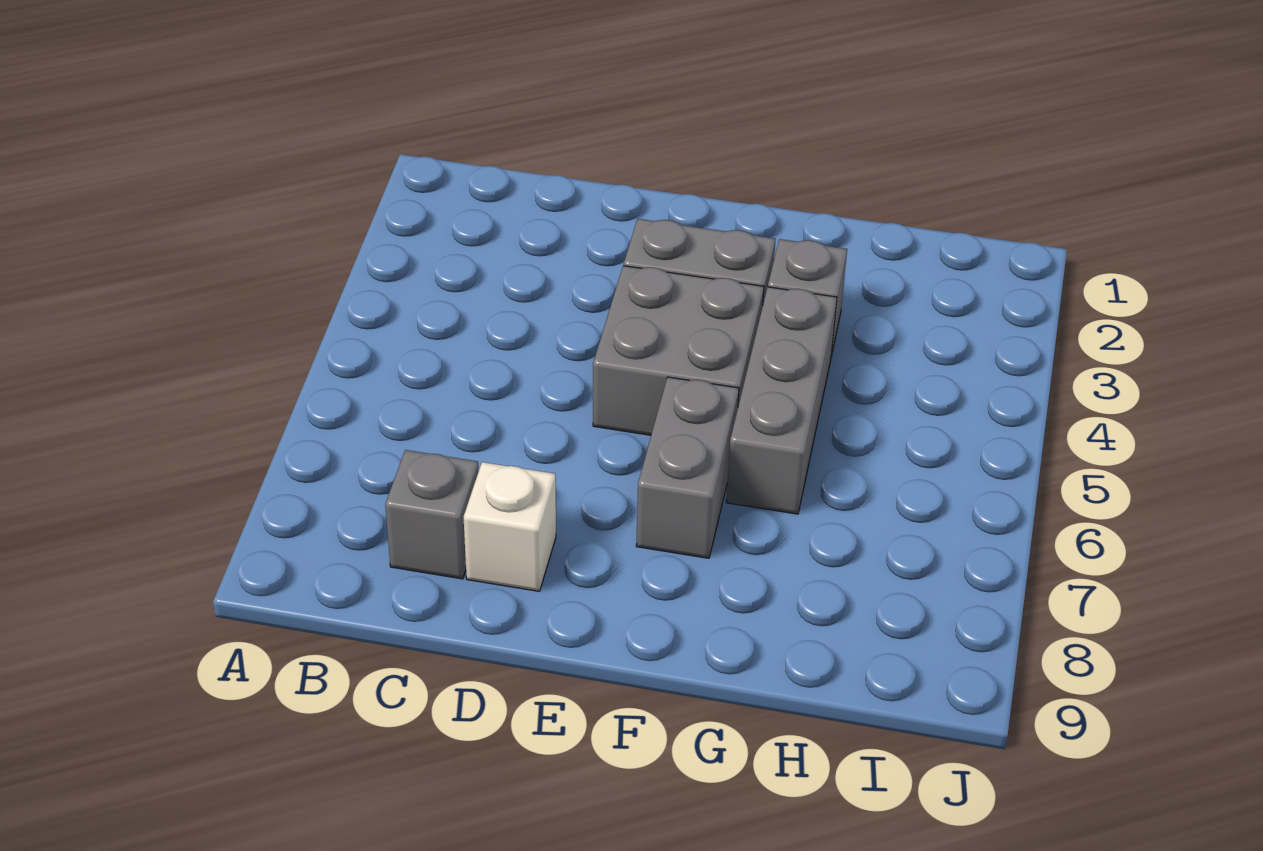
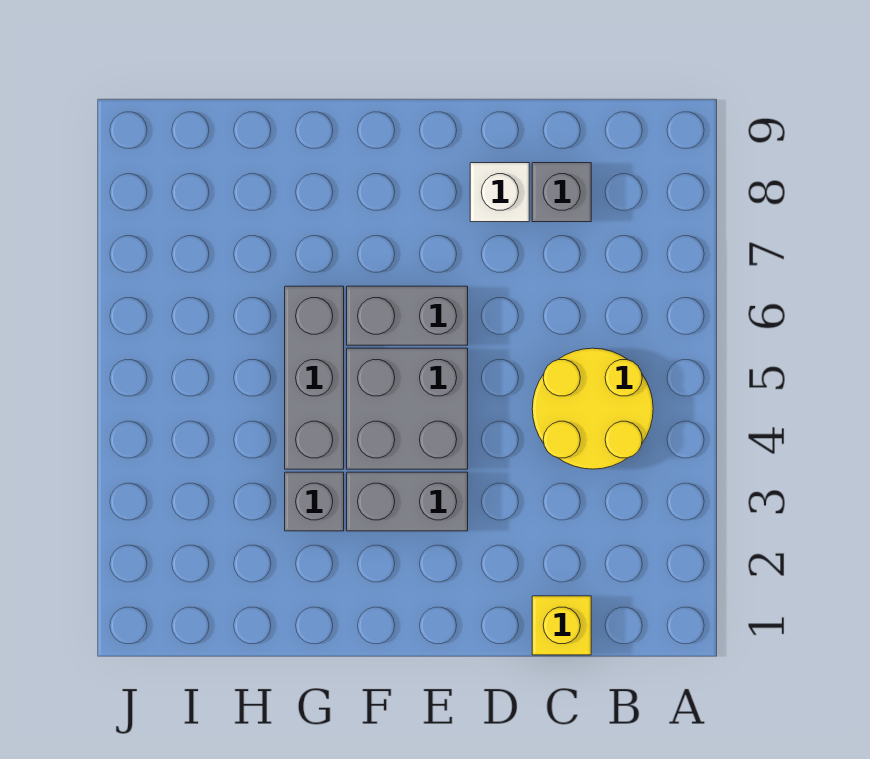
none -> yellow round brick B4:C5 level 1
none -> yellow brick C1 level 1
grey brick F6:F7 level 1 -> grey brick E6:F6 level 1

